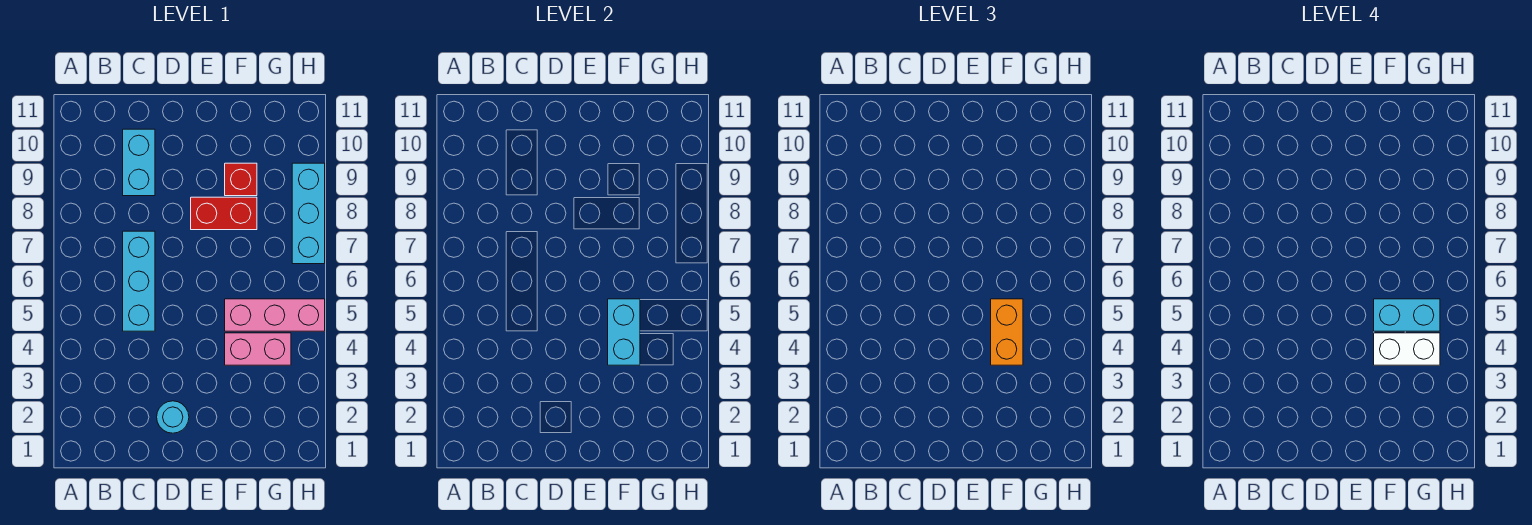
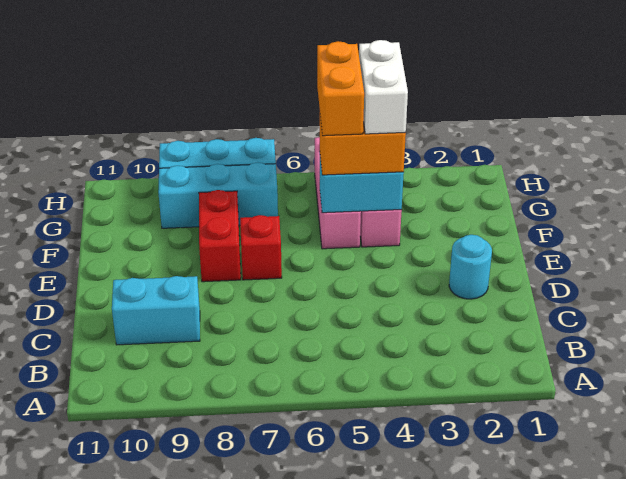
cyan brick C5:C7 level 1 -> cyan brick G7:G9 level 1
cyan brick F5:G5 level 4 -> orange brick F5:G5 level 4
red brick F9 level 1 -> red brick E7 level 1

